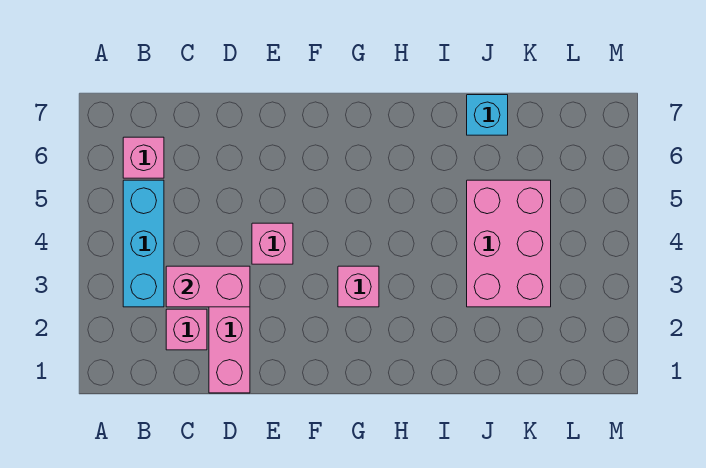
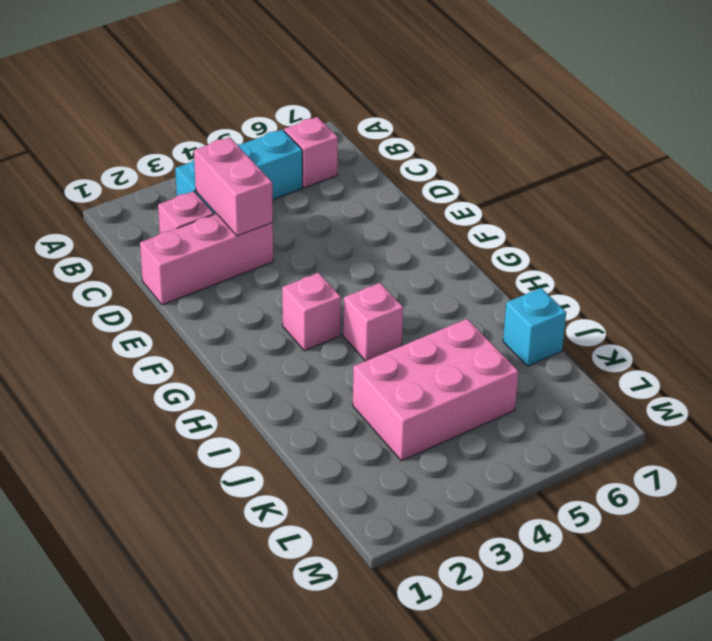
pink brick E4 level 1 -> pink brick H4 level 1

